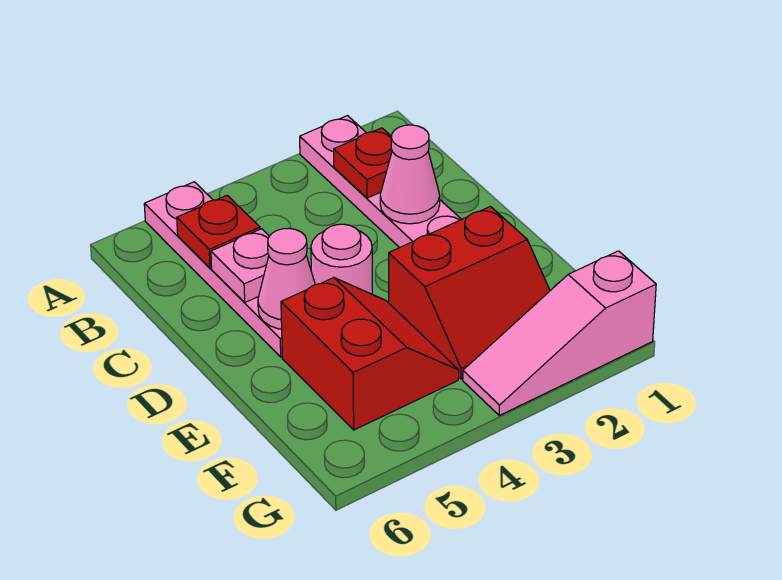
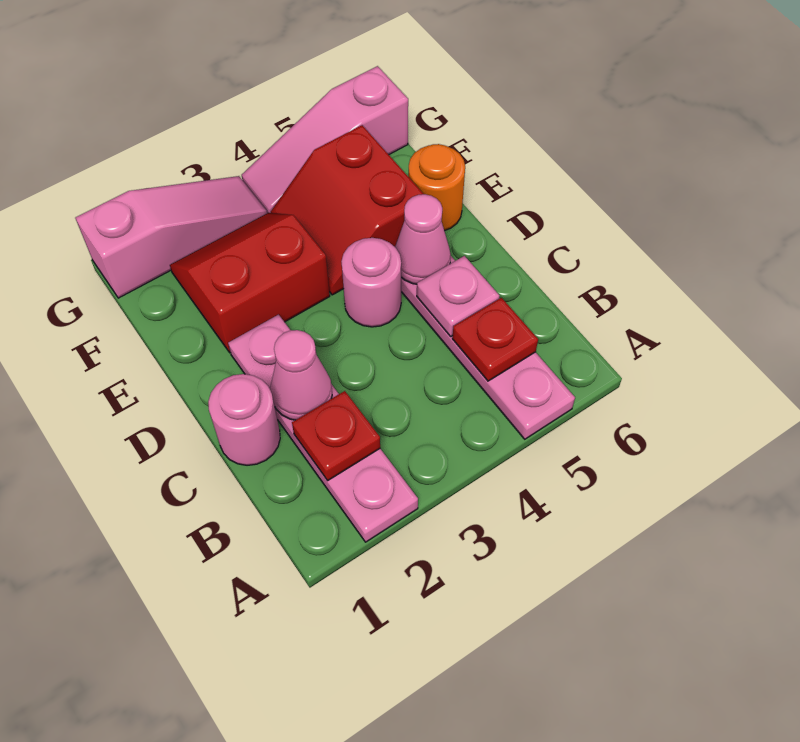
none -> pink round brick C1 level 1
none -> orange round brick E6 level 1
none -> pink slope G4:G6 level 1 top 6

